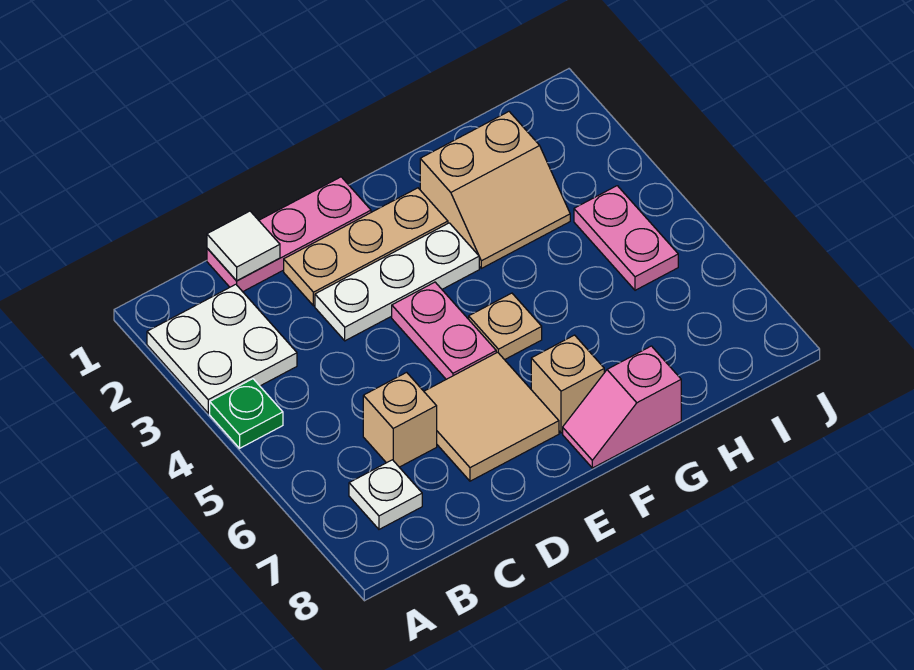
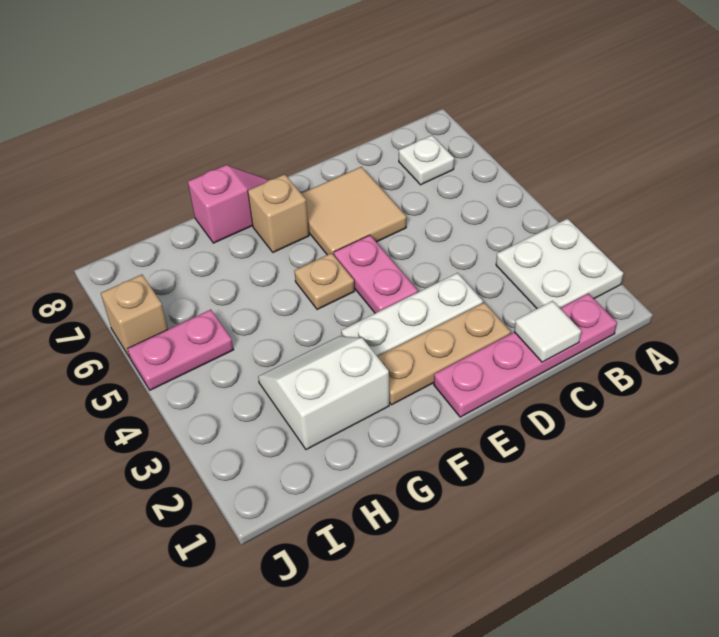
green plate A4 level 1 -> none
pink plate C1:E1 level 1 -> pink plate B1:E1 level 1
tan brick C6 level 1 -> tan brick J6 level 1
tan slope G2:H3 level 1 top 2 -> white slope G2:H3 level 1 top 2
pink plate I4:I5 level 1 -> pink plate I5:J5 level 1

